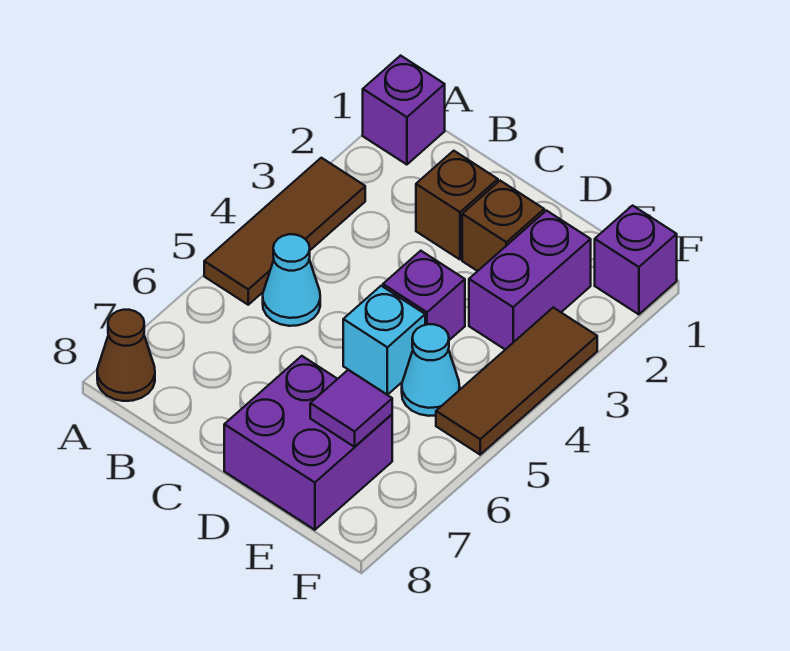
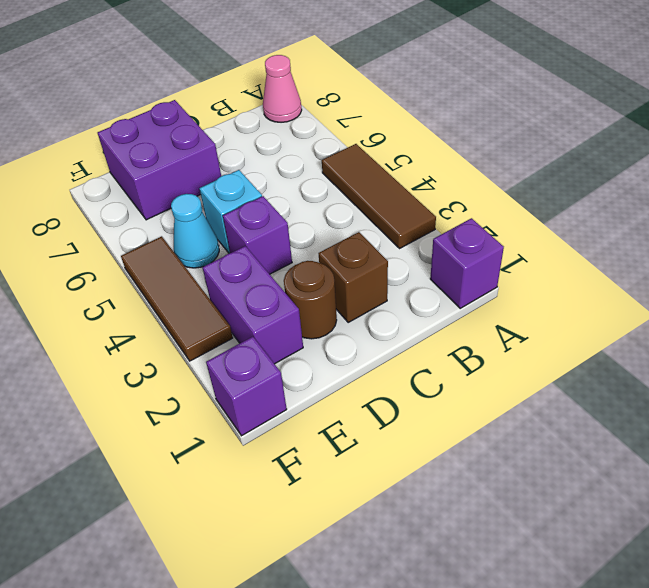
brown cone A8 level 1 -> pink cone A8 level 1
cyan cone B5 level 1 -> none
brown brick D2 level 1 -> brown round brick D2 level 1
purple tile E7 level 2 -> none

